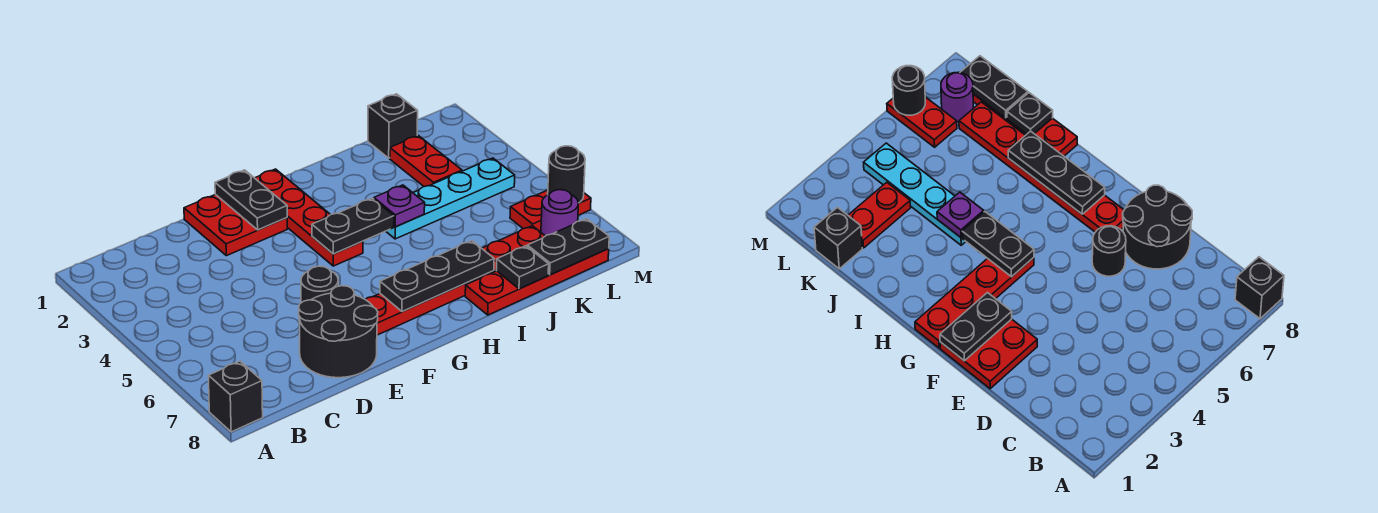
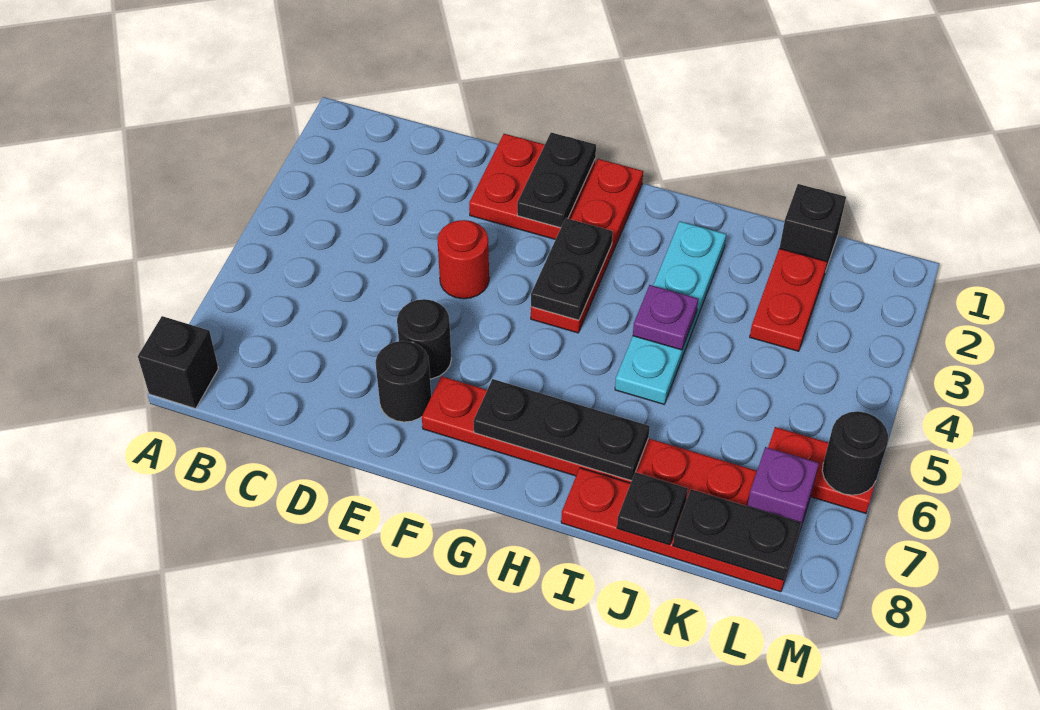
black round brick D7:E8 level 1 -> black round brick E7 level 1
none -> red round brick E4 level 1
black plate G4:H4 level 2 -> black plate G3:G4 level 2
cyan plate I4:L4 level 1 -> cyan plate I2:I5 level 1
purple round brick L7 level 1 -> purple brick L7 level 1

